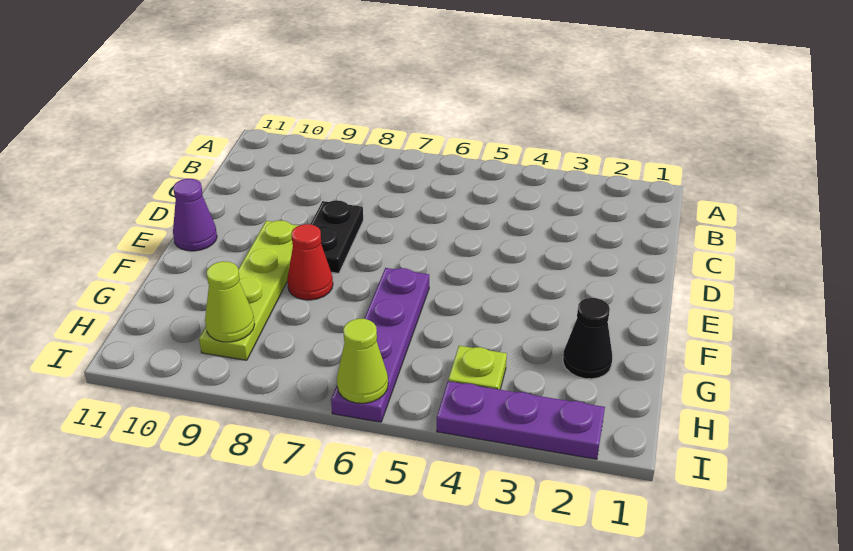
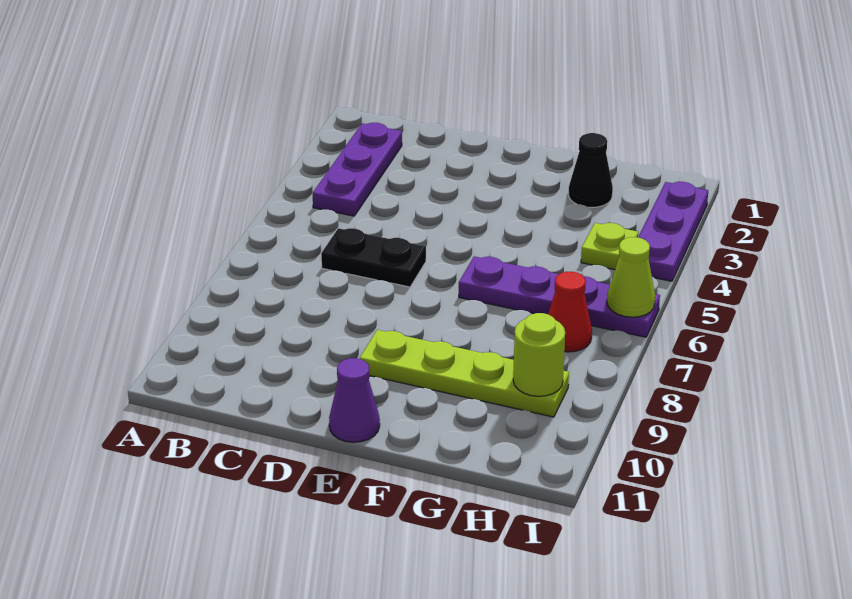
none -> purple plate B2:B4 level 1
black plate D8:E8 level 1 -> black plate C6:D6 level 1
red cone F8 level 1 -> red cone H7 level 1
lime cone H9 level 2 -> lime round brick H9 level 2

